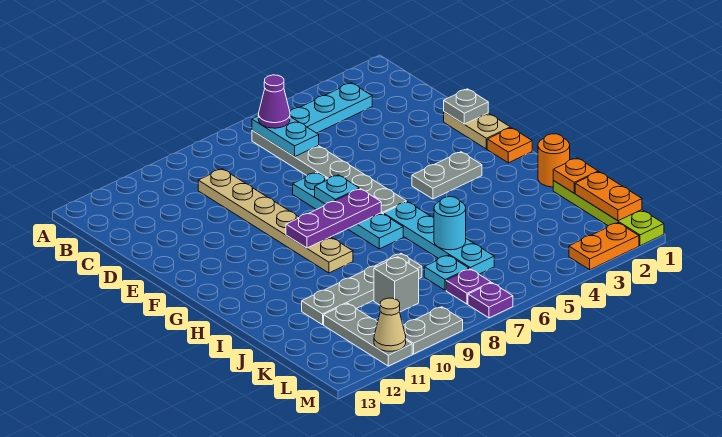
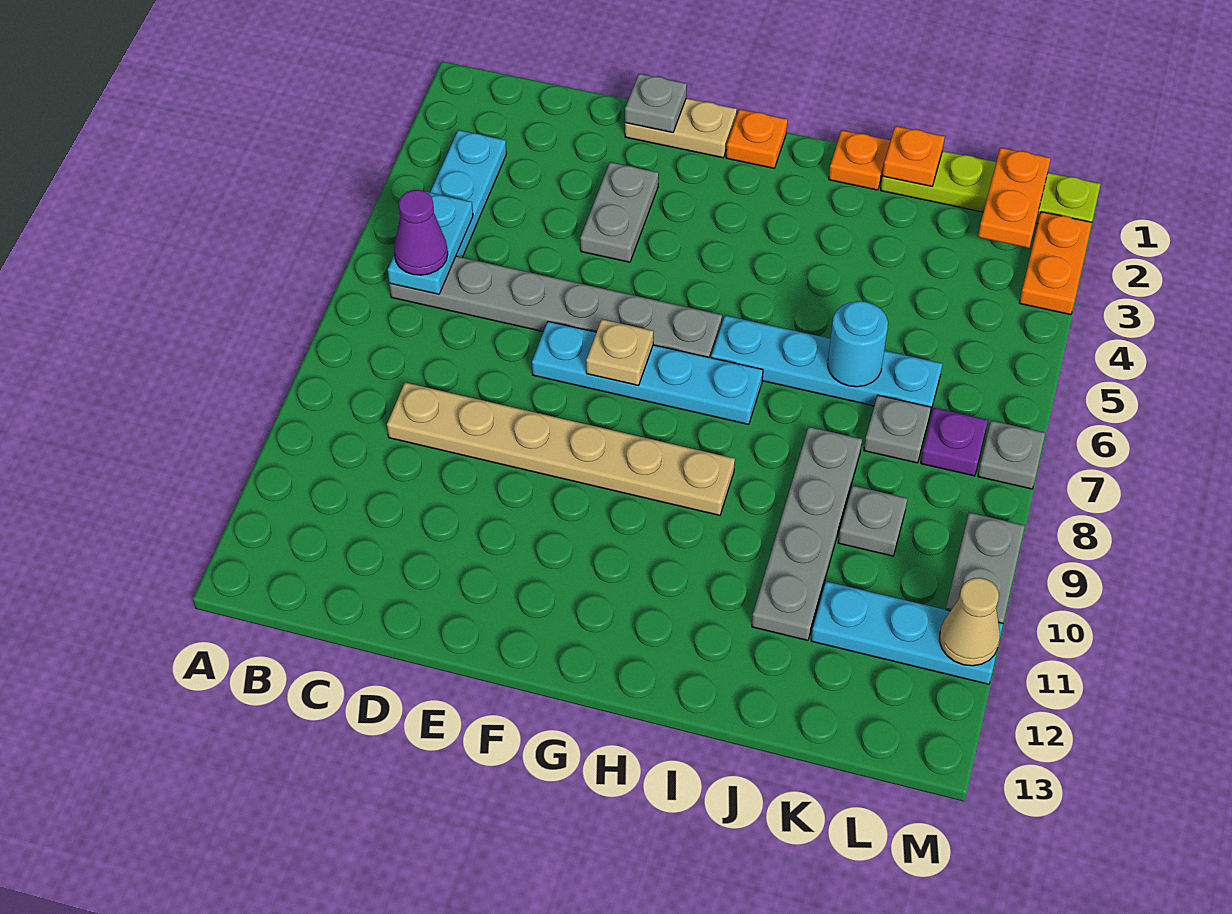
cyan plate B6:C6 level 2 -> cyan plate B5:B6 level 2
cyan plate F7 level 2 -> tan plate F7 level 2
grey plate G3:G4 level 1 -> grey plate E3:E4 level 1
purple plate G7:G9 level 2 -> none
orange round brick I1 level 1 -> orange plate I1 level 1
orange plate K1:L1 level 2 -> orange plate L1:L2 level 2
cyan plate K7 level 1 -> grey plate K7 level 1
grey brick K9 level 1 -> grey plate K9 level 1
grey plate K11:M11 level 1 -> cyan plate K11:M11 level 1
purple plate M7 level 1 -> grey plate M7 level 1

